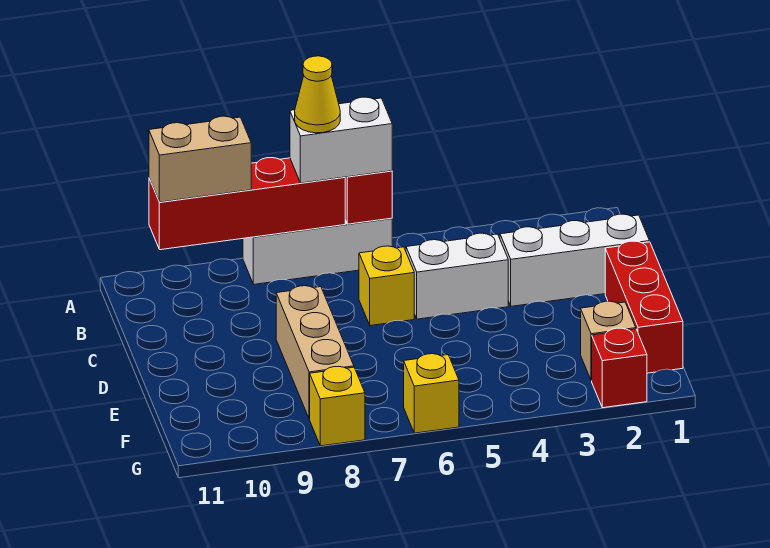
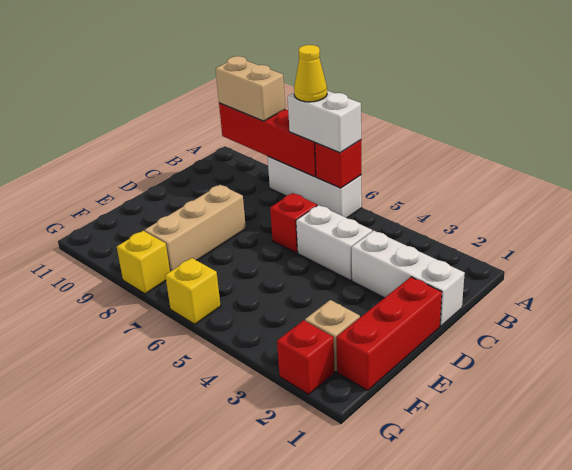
yellow brick C6 level 1 -> red brick C6 level 1

